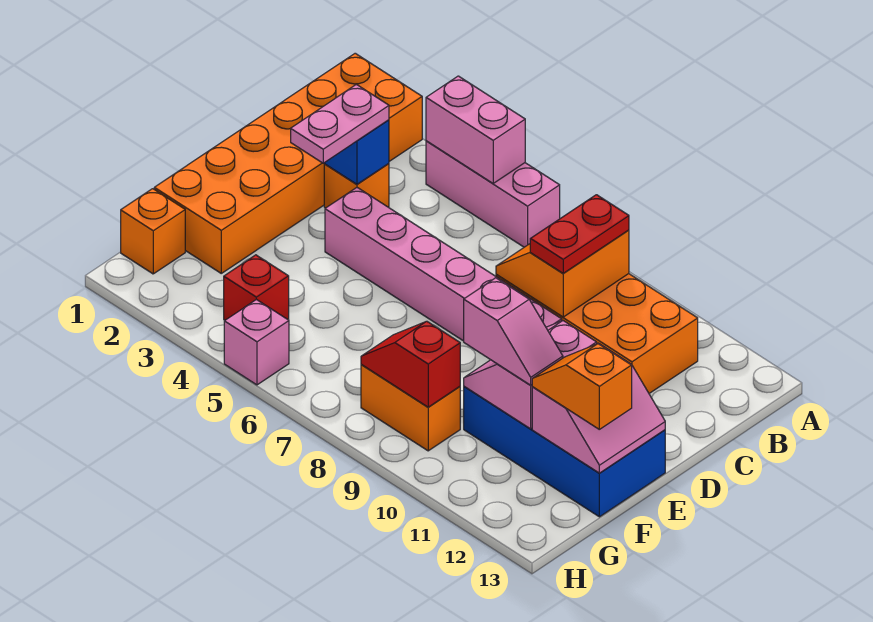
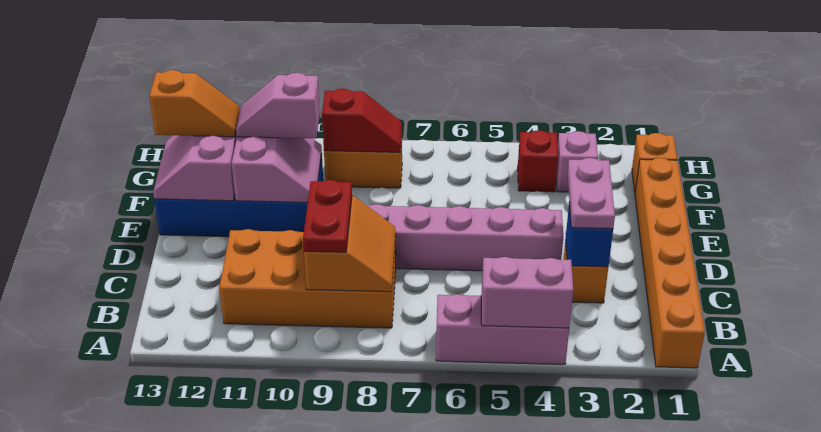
orange brick A1:F2 level 1 -> orange brick A1:F1 level 1
pink brick H5 level 1 -> pink brick G3 level 1

